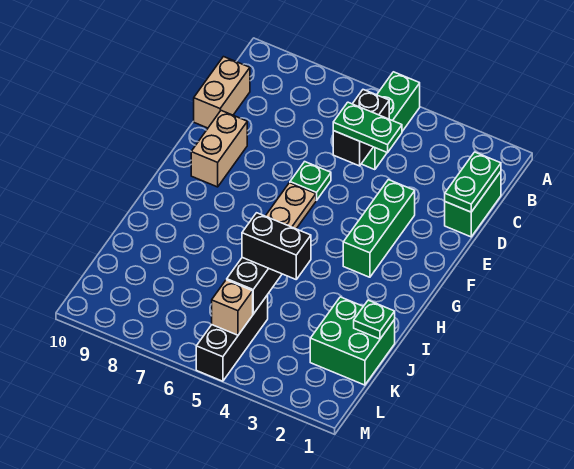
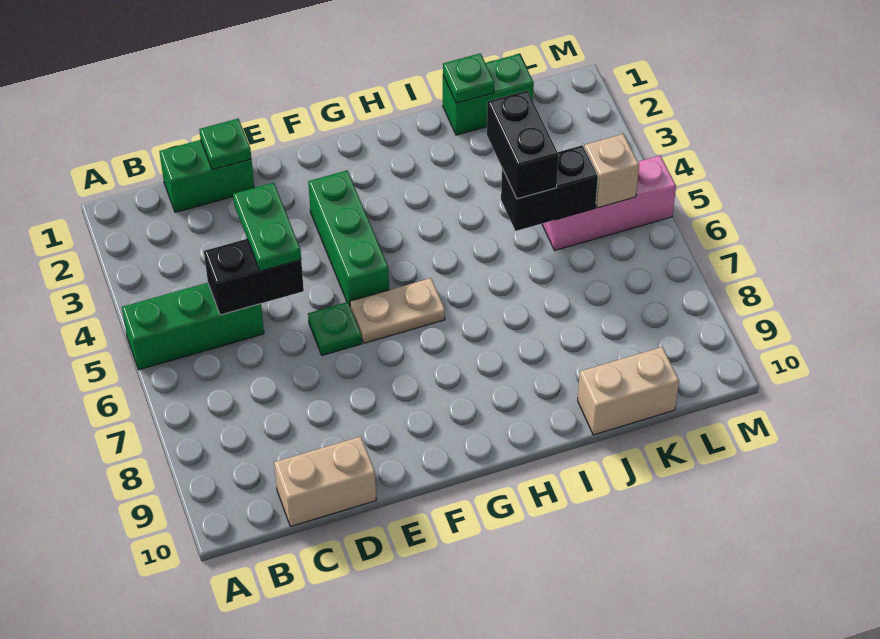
green plate C1:D1 level 2 -> green plate D1 level 2
green brick E3:G3 level 1 -> green brick F3:F5 level 1
tan brick E9:F9 level 1 -> tan brick J10:K10 level 1
green brick J1:K2 level 1 -> green brick J1:K1 level 1
black brick K5:M5 level 1 -> pink brick K5:M5 level 1

